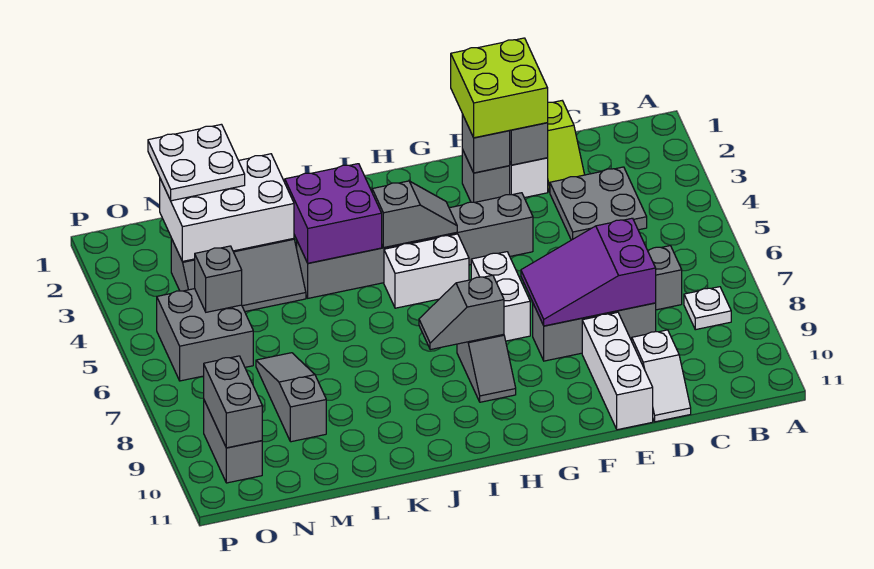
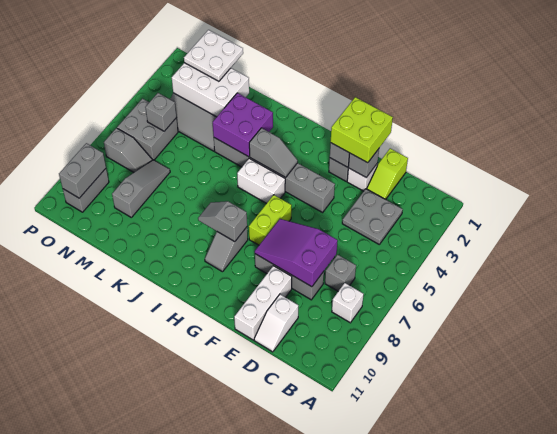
white plate B8 level 1 -> white brick B8 level 1
white brick G6:G7 level 1 -> lime brick G6:G7 level 1
none -> grey slope N7:O7 level 1 top O

